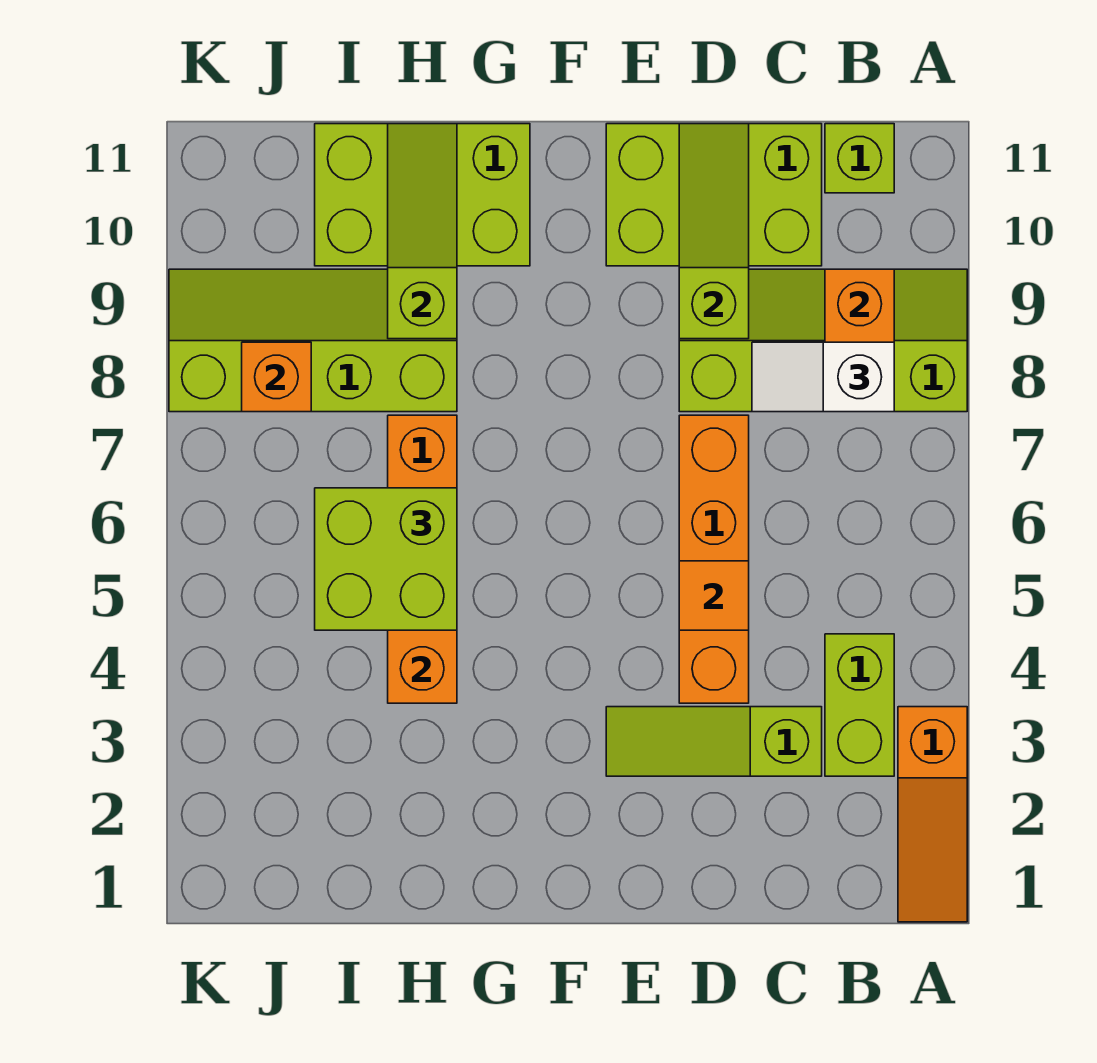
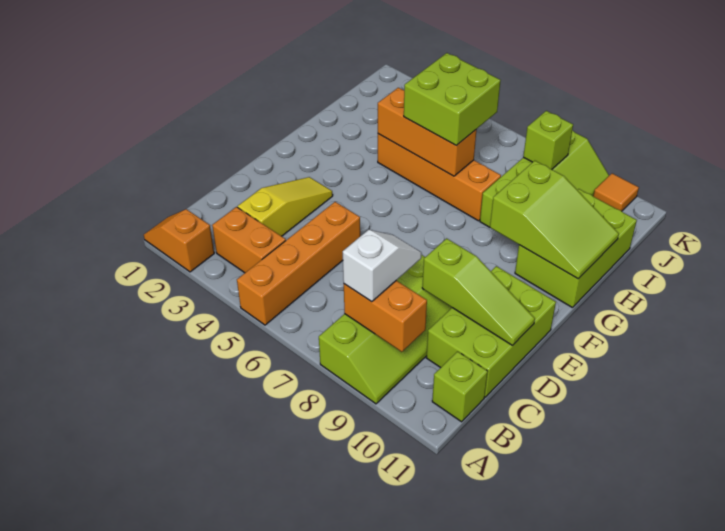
orange slope A1:A3 level 1 top 3 -> orange slope A1:A2 level 1 top 2
lime brick B3:B4 level 1 -> orange brick B3:B4 level 1
lime slope C3:E3 level 1 top C -> yellow slope C3:E3 level 1 top C
orange brick D4:D7 level 1 -> orange brick A5:D5 level 1
orange tile D5 level 2 -> orange tile K10 level 1
lime slope H9:H11 level 2 top 9 -> lime slope G9:H11 level 2 top 9
orange brick J8 level 2 -> lime brick J8 level 2

